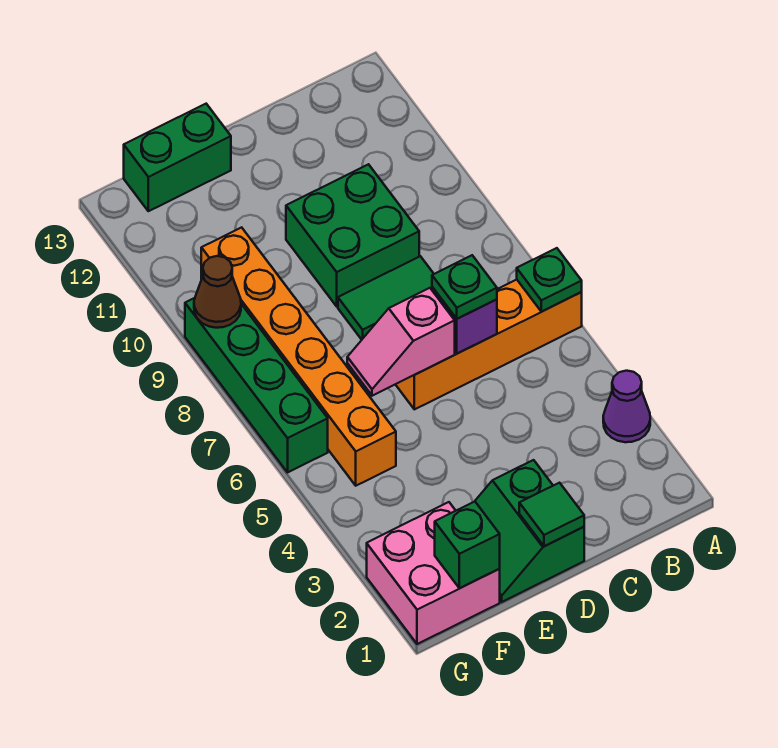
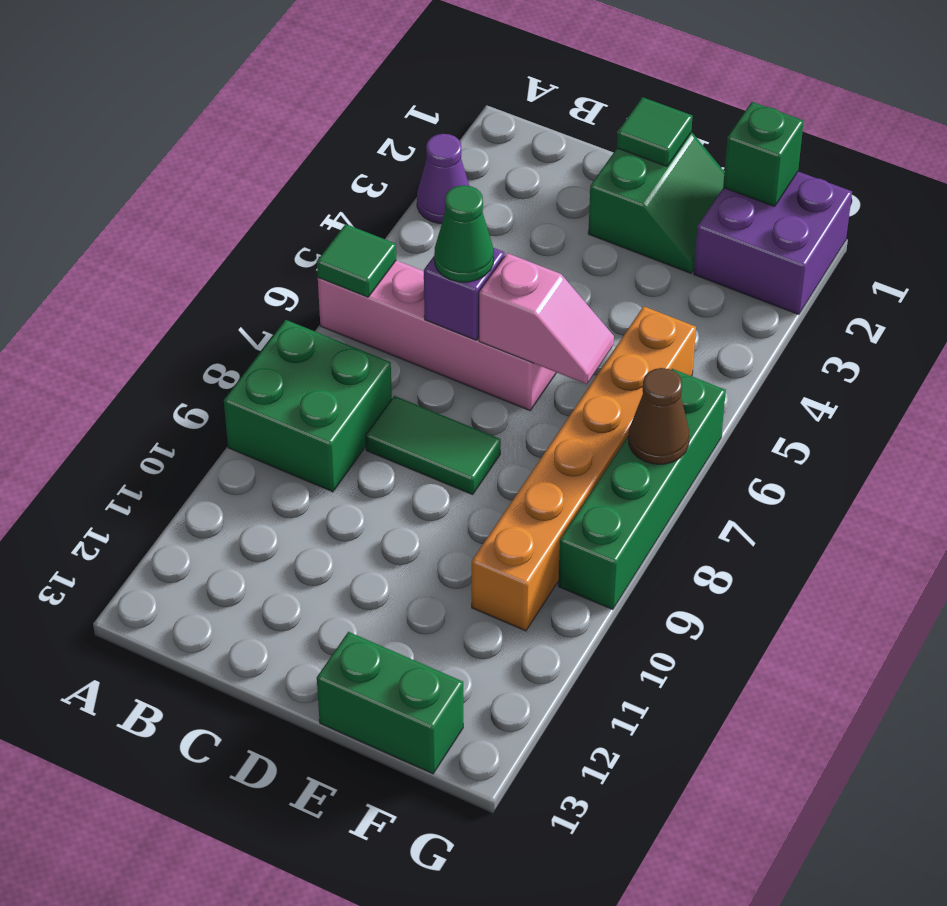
orange brick A6:D6 level 1 -> pink brick A6:D6 level 1
green plate A6 level 2 -> green tile A6 level 2
green plate C6 level 3 -> green cone C6 level 3
green brick C9:D10 level 1 -> green brick A8:B9 level 1
pink brick F1:G2 level 1 -> purple brick F1:G2 level 1
brown cone G9 level 2 -> brown cone G7 level 2

